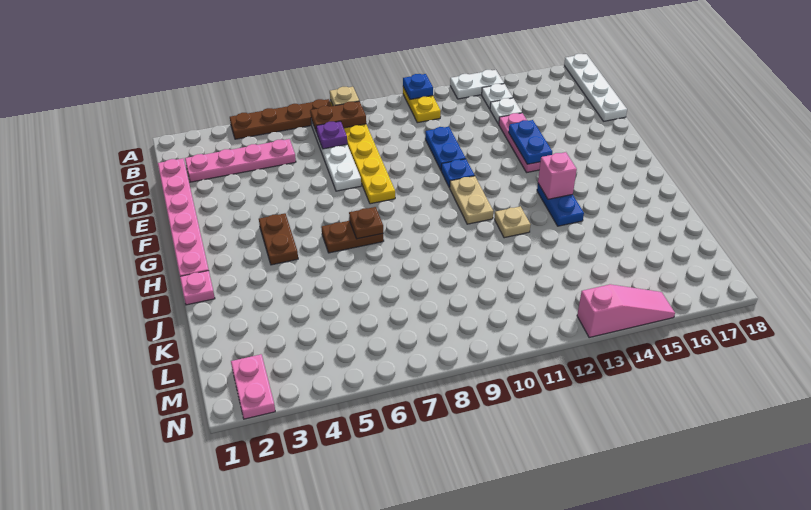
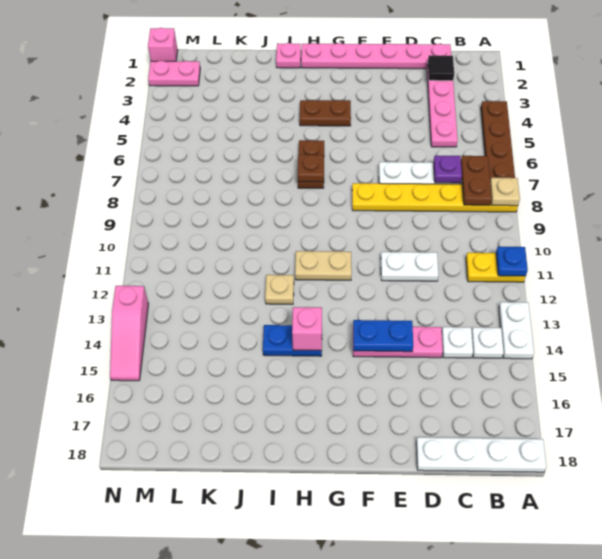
none -> black tile C2 level 2
blue plate D11:E11 level 1 -> white plate D11:E11 level 1
blue plate F11 level 1 -> none
none -> pink brick N1 level 1

